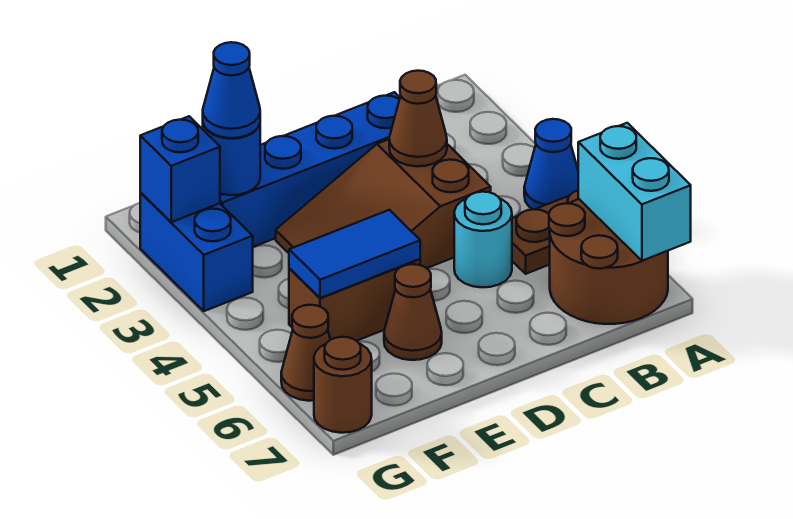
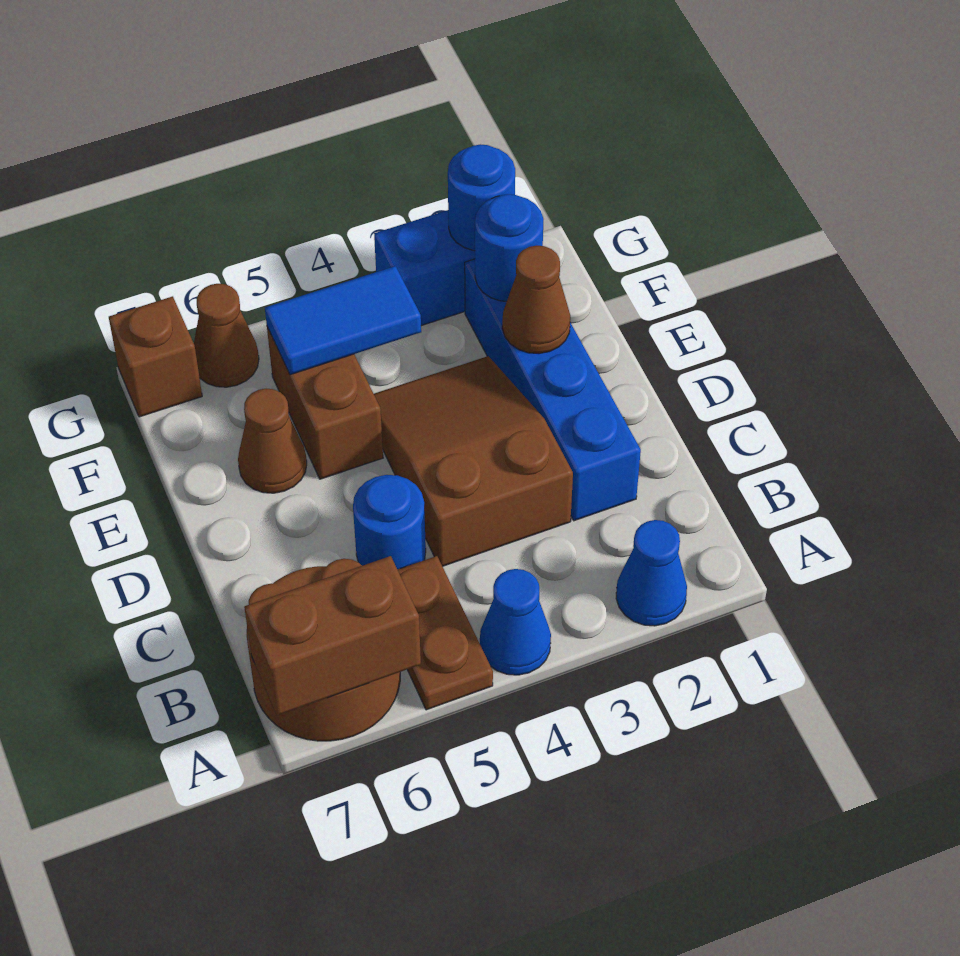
cyan brick A6:A7 level 2 -> brown brick A6:A7 level 2
brown cone C3 level 2 -> brown cone E2 level 2
cyan round brick C5 level 1 -> blue round brick C5 level 1
blue tile E5:F5 level 2 -> blue tile F4:F5 level 2
blue cone F2 level 3 -> blue cone A2 level 1
blue brick G2 level 2 -> blue round brick G2 level 2
brown round brick G7 level 1 -> brown brick G7 level 1

